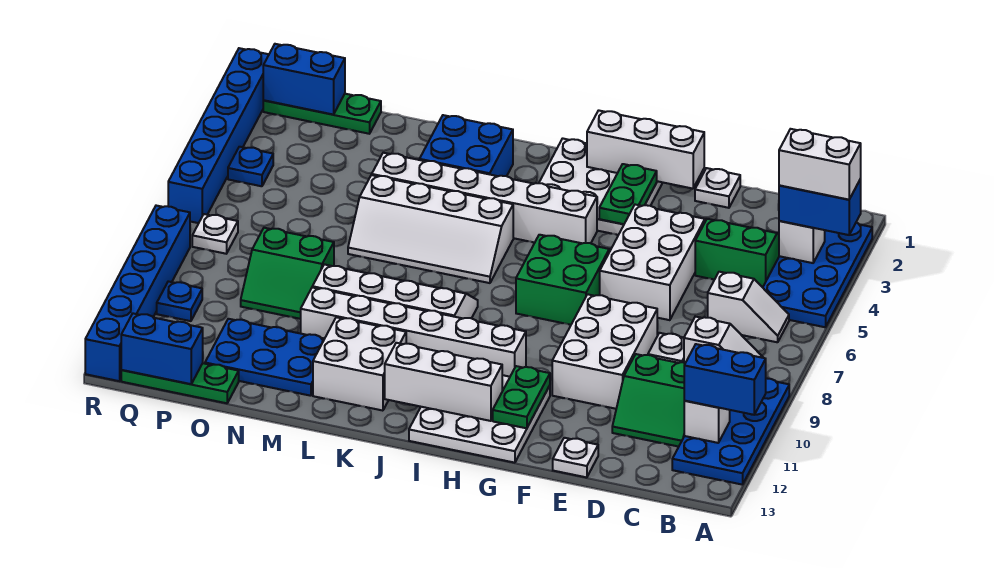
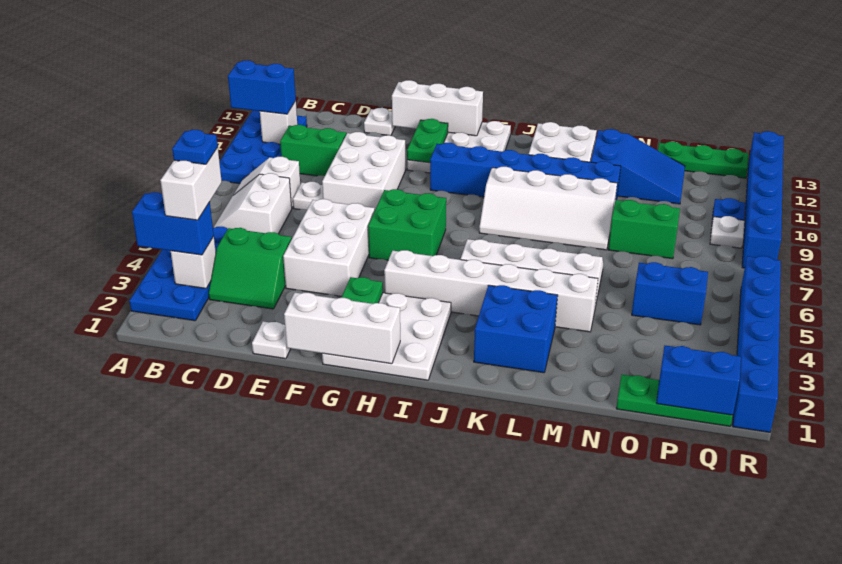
white brick A3:B3 level 4 -> white brick B3:B4 level 4
white slope B6:C6 level 1 top C -> white slope B6:C7 level 1 top C
white brick H10:M10 level 1 -> blue brick H10:M10 level 1
white brick H12:J12 level 2 -> white brick F13:H13 level 2
blue plate M11:O12 level 1 -> blue slope M11:O12 level 1 top M
blue brick P13:Q13 level 2 -> blue brick O5:P5 level 1
blue plate Q4 level 1 -> blue plate B4 level 5
white plate Q7 level 1 -> white plate Q9 level 1

